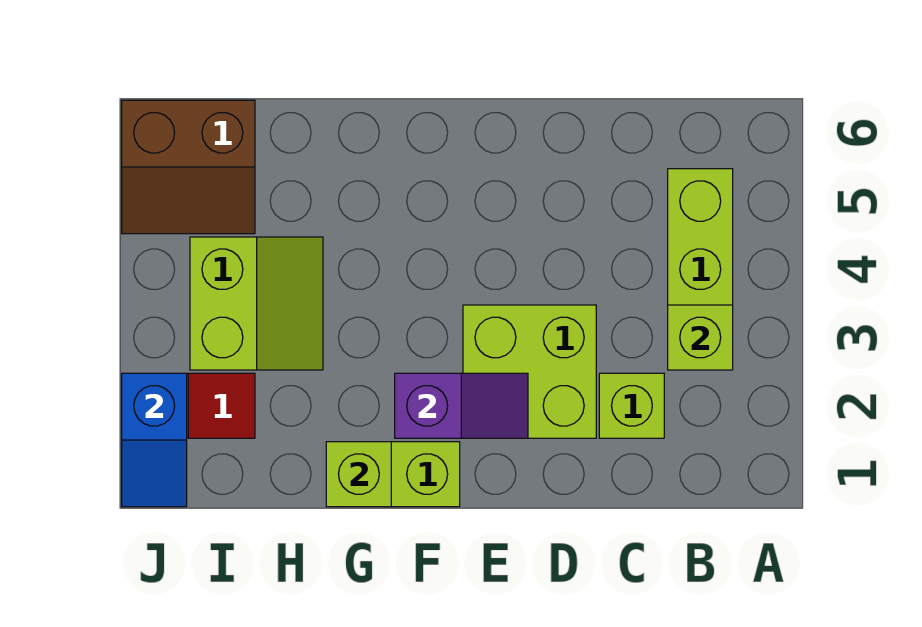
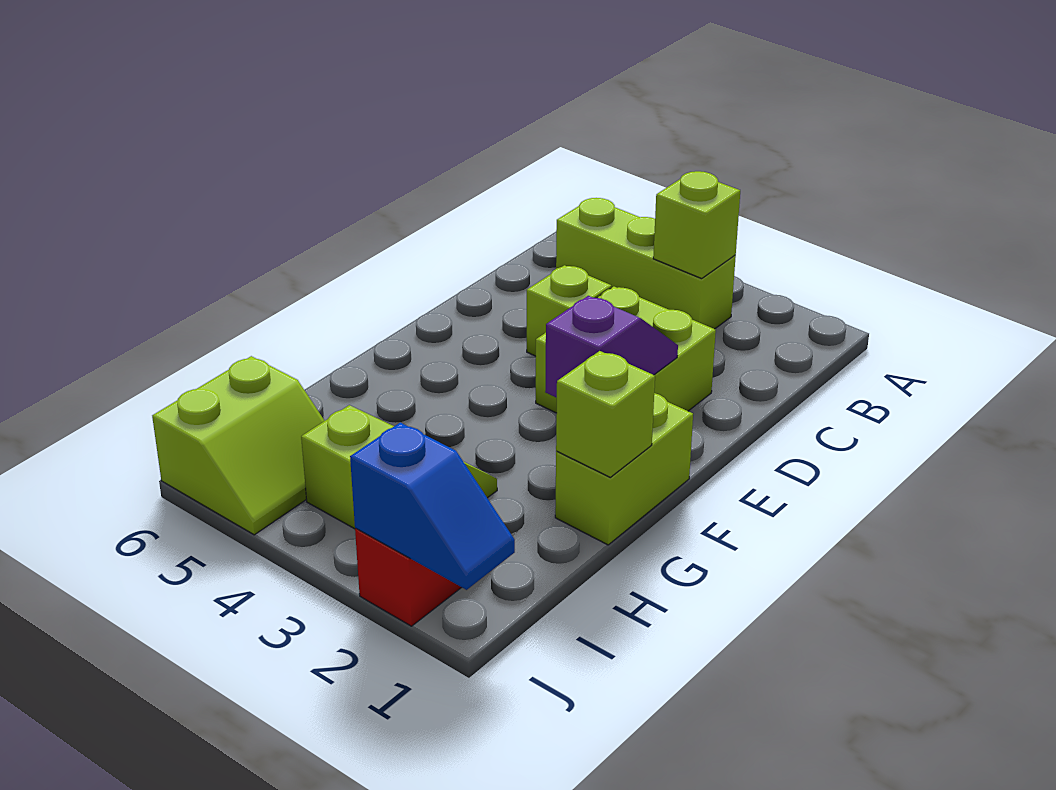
lime brick C2 level 1 -> lime brick D4 level 1
brown slope I5:J6 level 1 top 6 -> lime slope I5:J6 level 1 top 6

